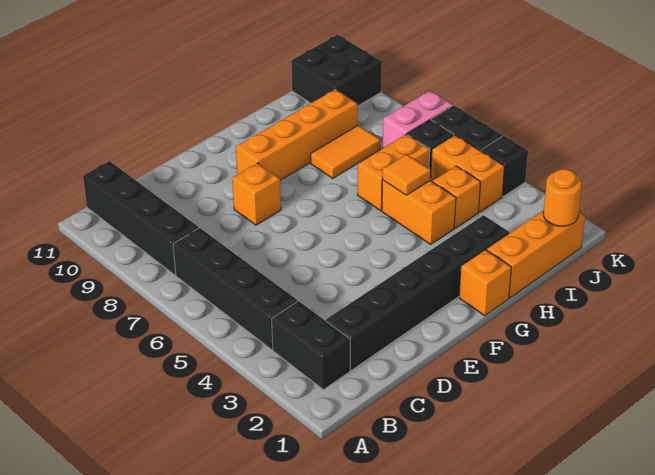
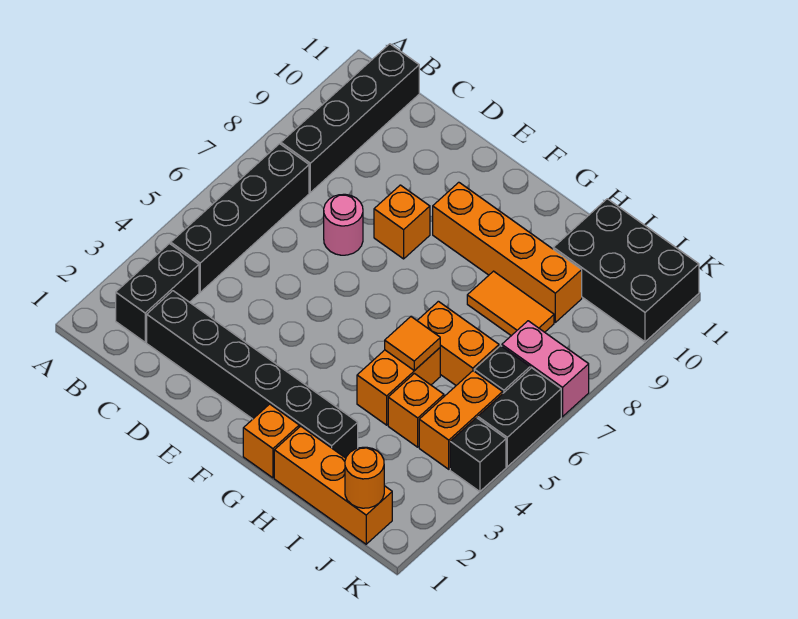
none -> pink round brick D7 level 1
black brick J10:K11 level 1 -> black brick I10:K11 level 1

